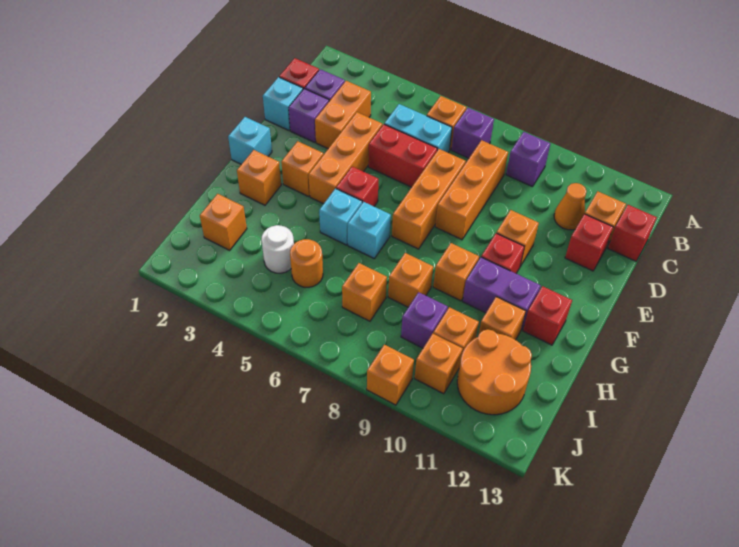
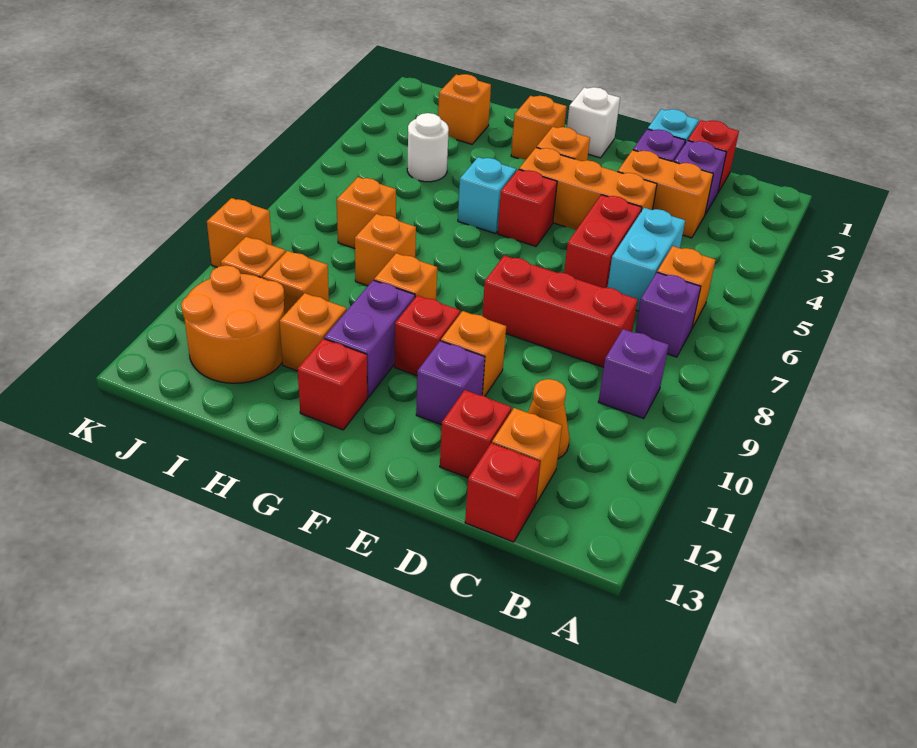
orange brick C8:E8 level 1 -> red brick C8:E8 level 1
orange brick D7:F7 level 1 -> none
cyan brick F1 level 1 -> white brick F1 level 1
cyan brick G6 level 1 -> none
orange round brick I5 level 1 -> none
purple brick I9 level 1 -> purple brick E11 level 1

